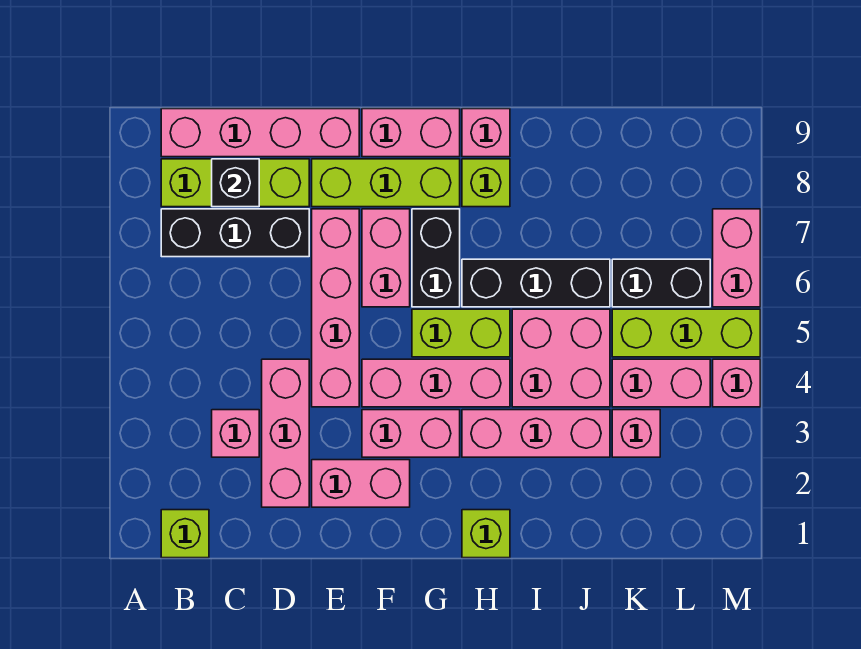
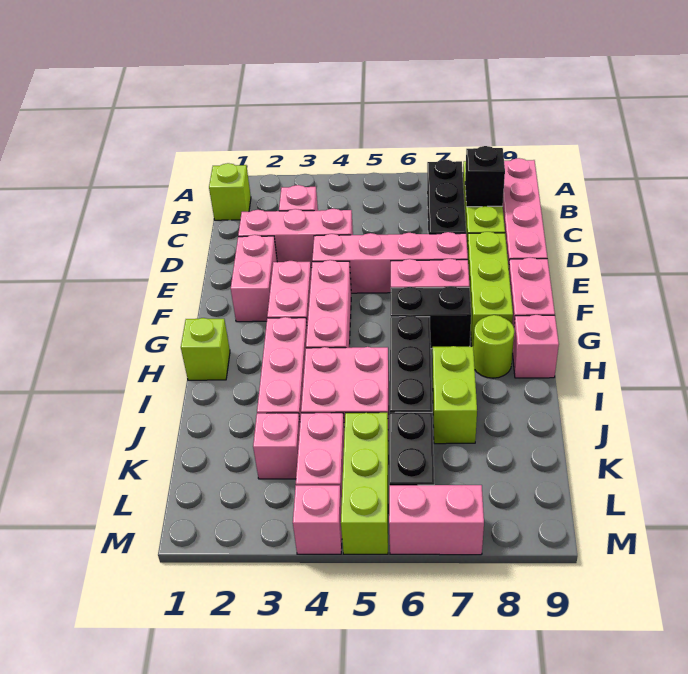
lime brick G5:H5 level 1 -> lime brick I7:J7 level 1
lime brick H8 level 1 -> lime round brick H8 level 1

